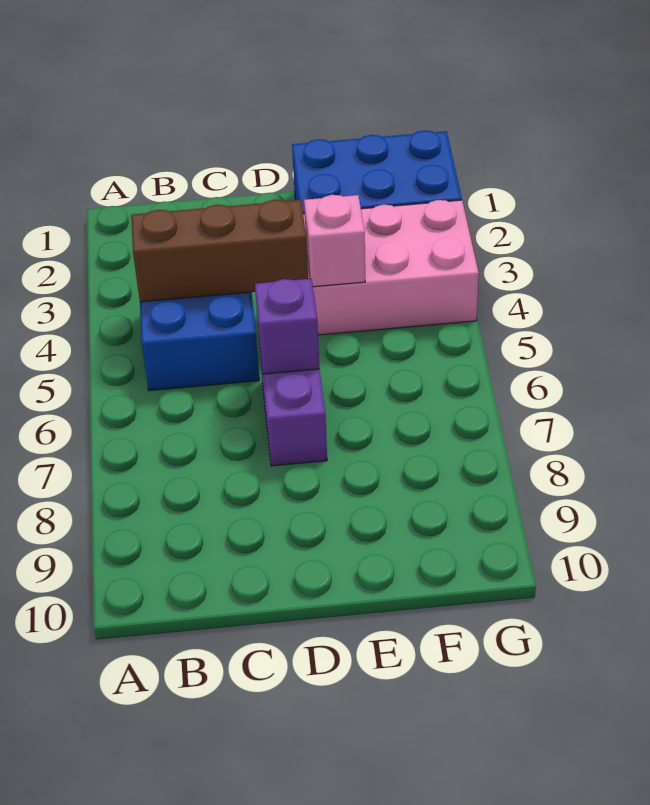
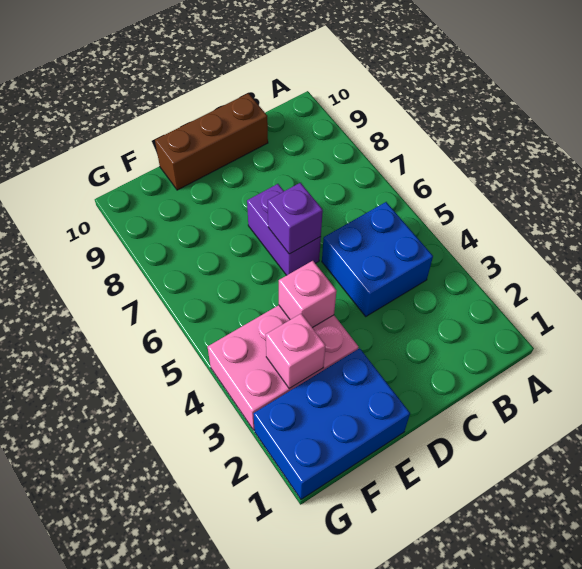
brown brick B4:D4 level 2 -> brown brick C10:E10 level 1
none -> pink brick F3 level 2

